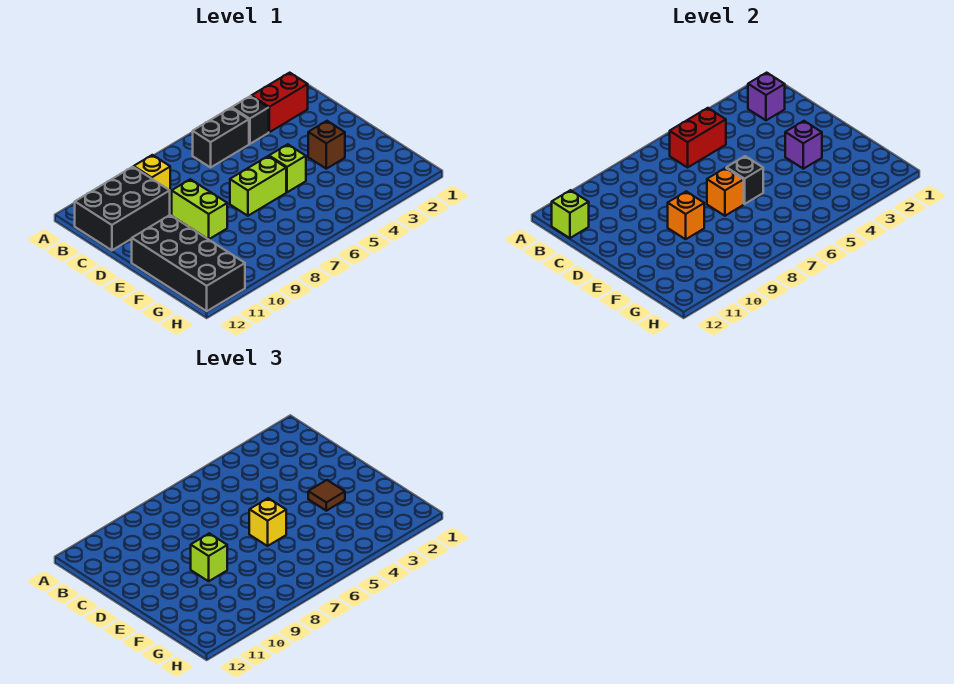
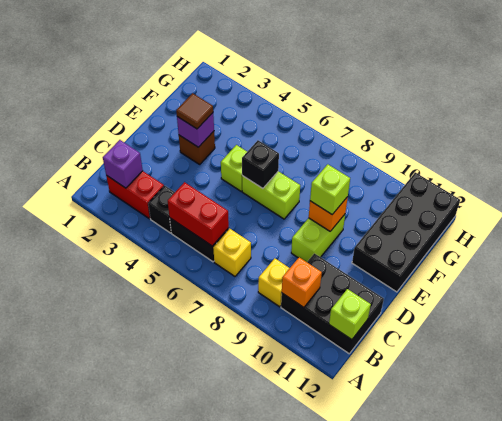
yellow brick E6 level 3 -> yellow brick B7 level 1
orange brick E7 level 2 -> orange brick B10 level 2

